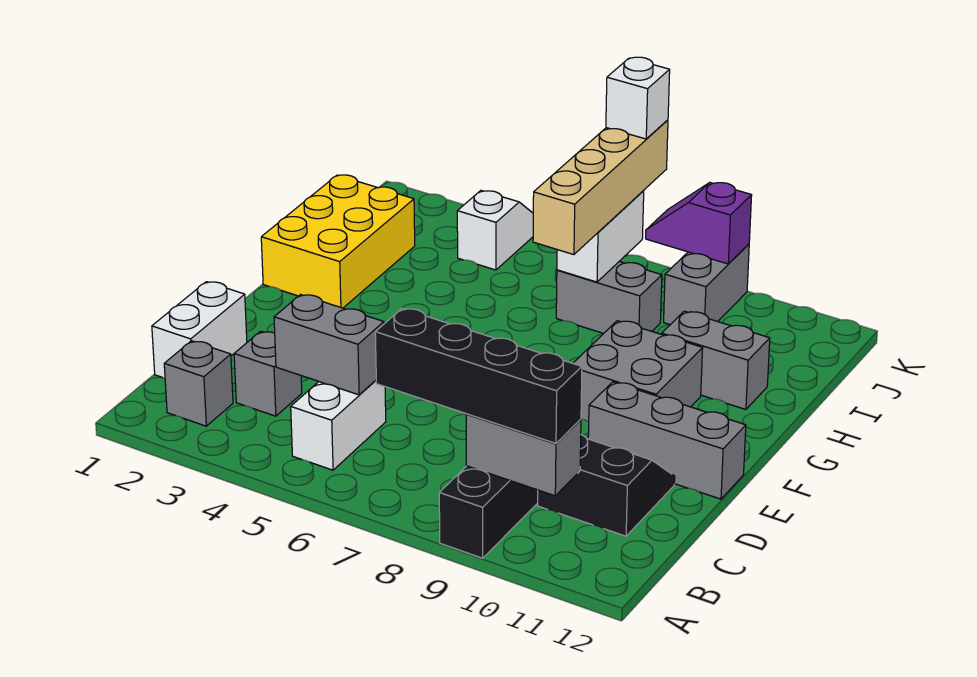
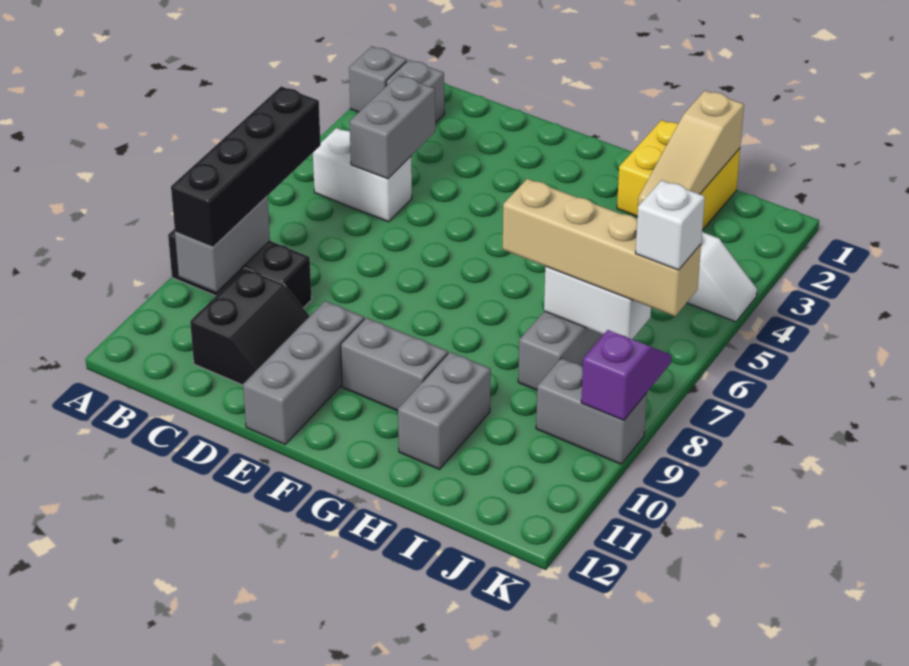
white brick C1:D1 level 1 -> none
grey brick C3 level 1 -> grey brick A2 level 1
grey brick F9:G10 level 1 -> grey brick F10:G10 level 1
yellow brick G1:I2 level 1 -> yellow brick H1:I2 level 1
none -> tan slope I1:I3 level 2 top 1

